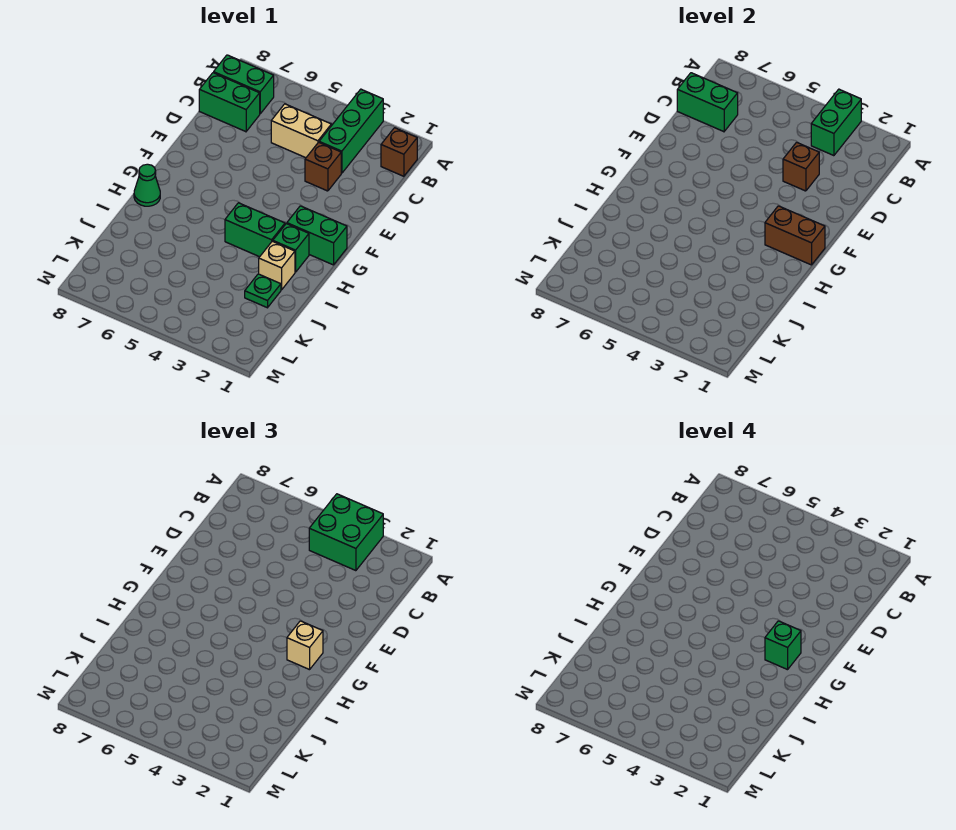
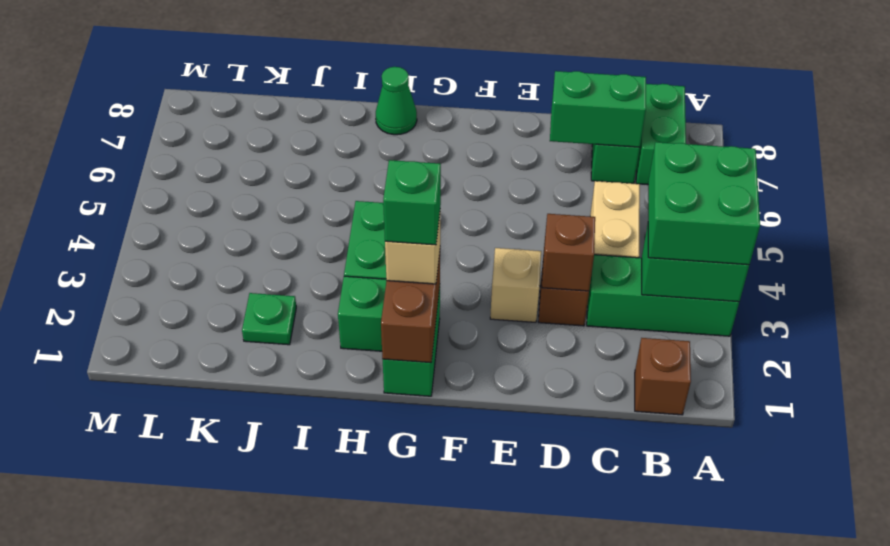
green brick C7:C8 level 2 -> green brick C7:D7 level 2
tan brick I2 level 1 -> tan brick E3 level 1

